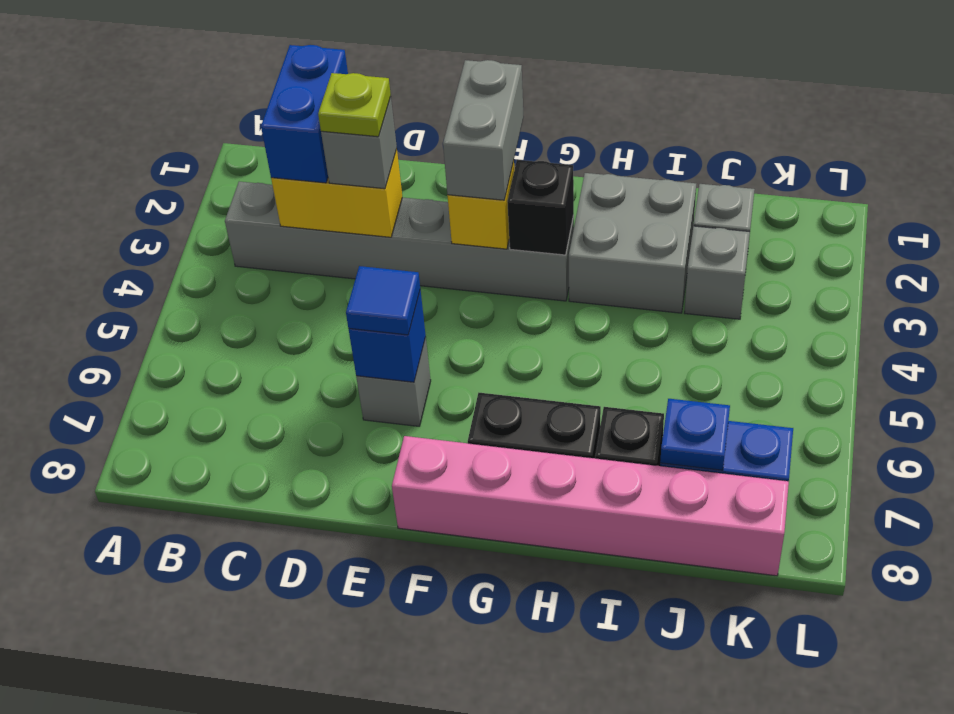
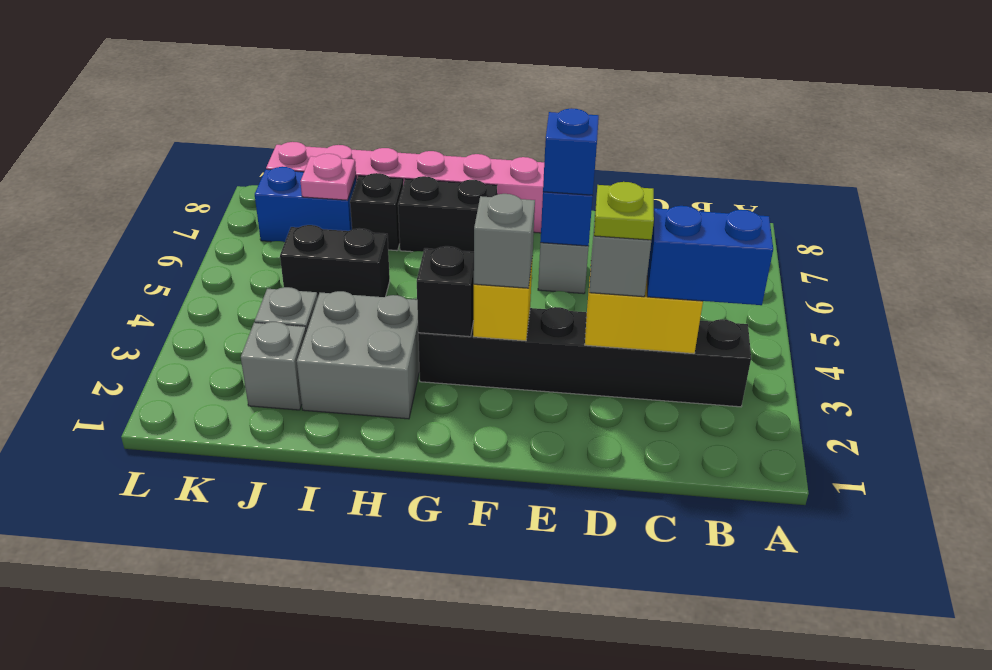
grey brick B3:G3 level 1 -> black brick B3:G3 level 1
blue brick C2:C3 level 3 -> blue brick B3:C3 level 3
blue tile E6 level 3 -> blue brick E6 level 3
grey brick F2:F3 level 3 -> grey brick F3 level 3
none -> black brick I5:J5 level 1
blue plate J7 level 2 -> pink plate J7 level 2

